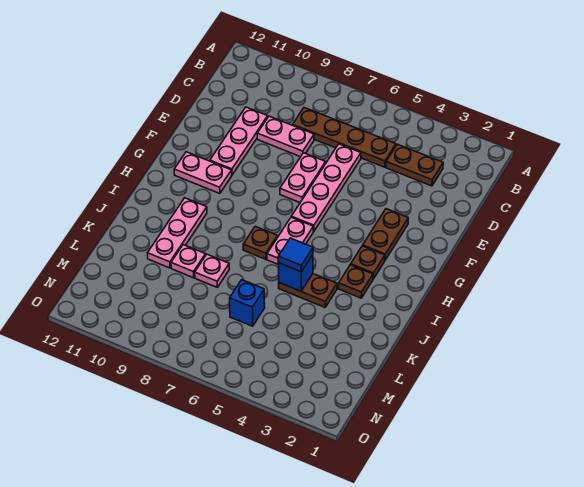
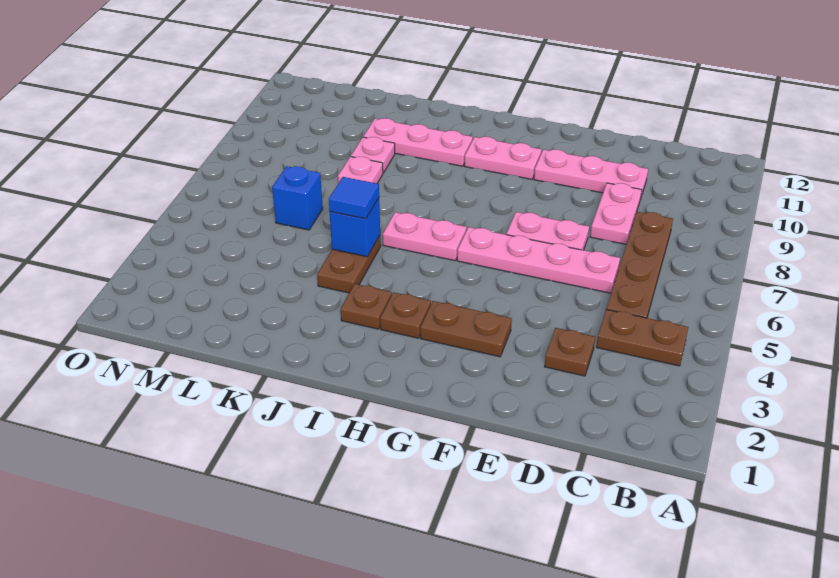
brown plate C3:C4 level 1 -> brown plate B4:C4 level 1
pink plate G10:G11 level 1 -> pink plate G10:H10 level 1
brown plate I7 level 1 -> brown plate D3 level 1

